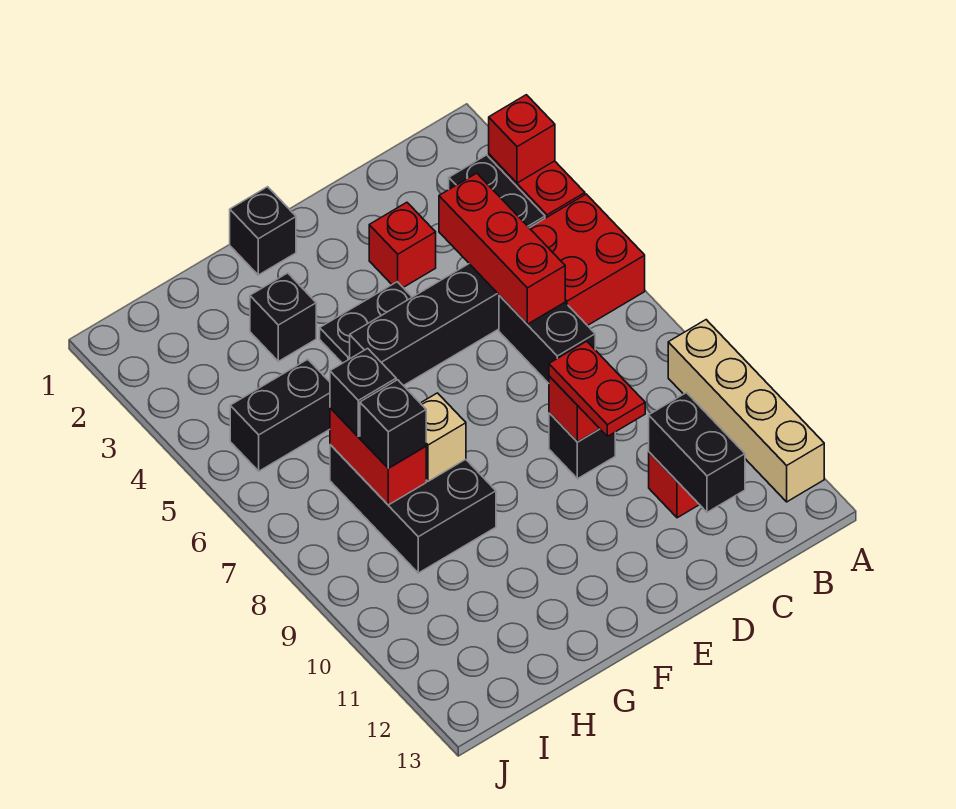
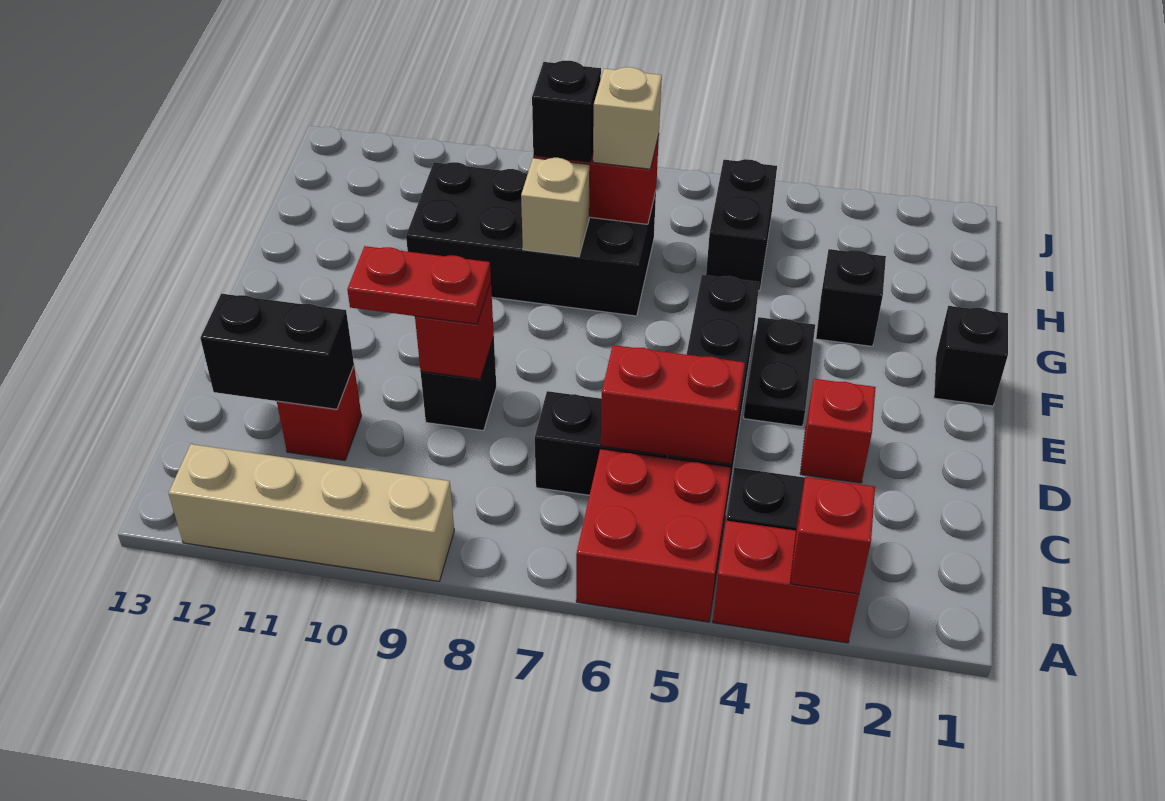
red brick C4:C6 level 2 -> red brick C5:C6 level 2
black brick G7:H9 level 1 -> black brick G7:H10 level 1
black brick H7 level 3 -> tan brick H7 level 3

